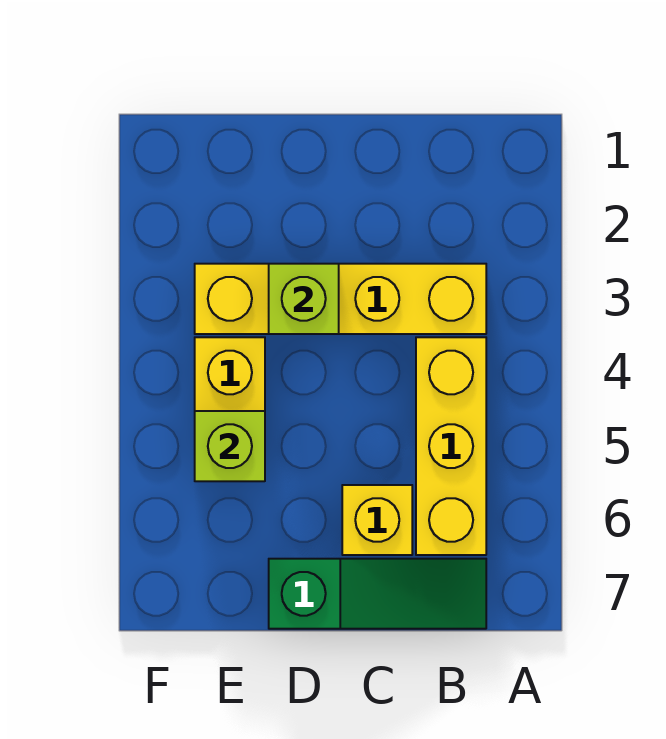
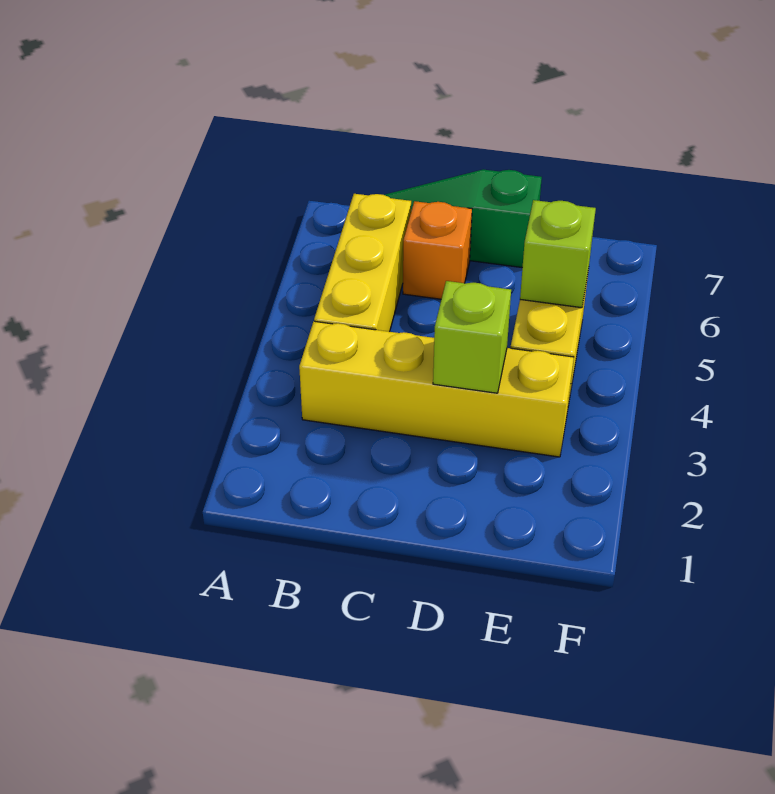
yellow brick C6 level 1 -> orange brick C6 level 1

